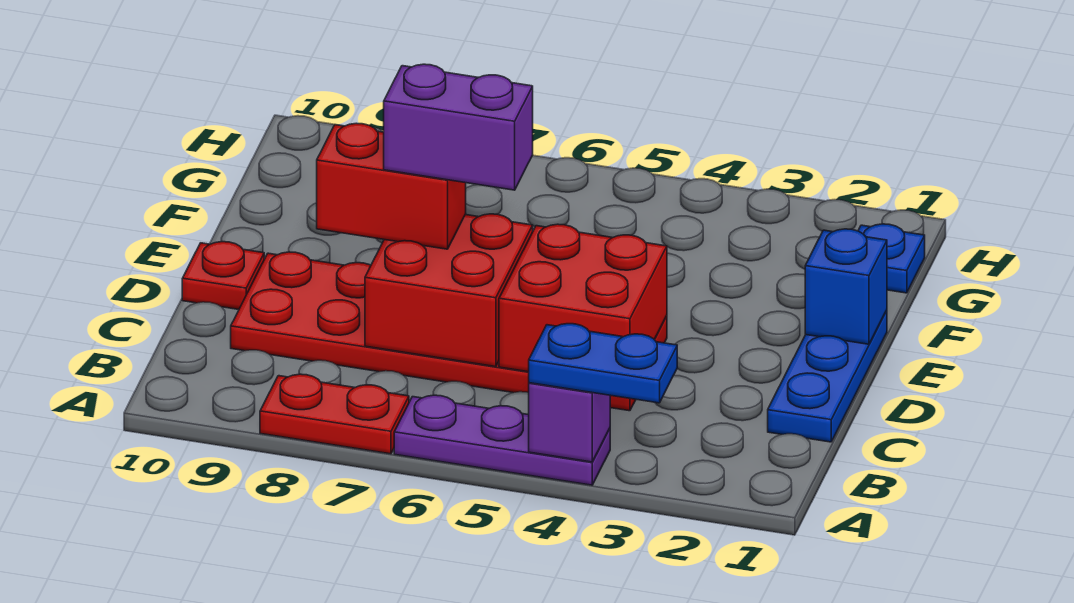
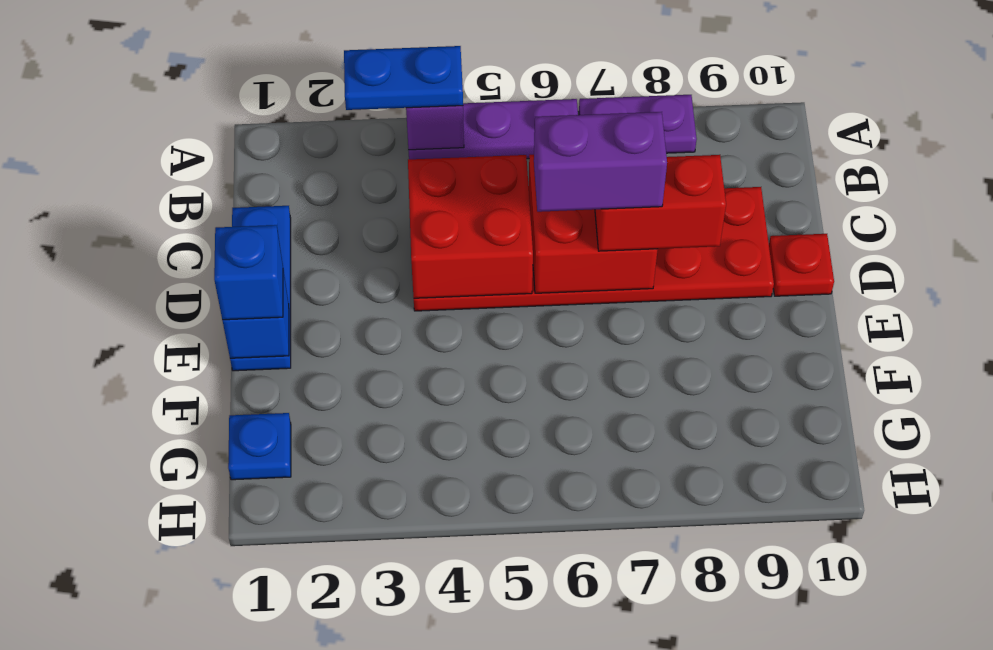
red plate A7:A8 level 1 -> purple plate A7:A8 level 1
none -> blue brick E1 level 3

